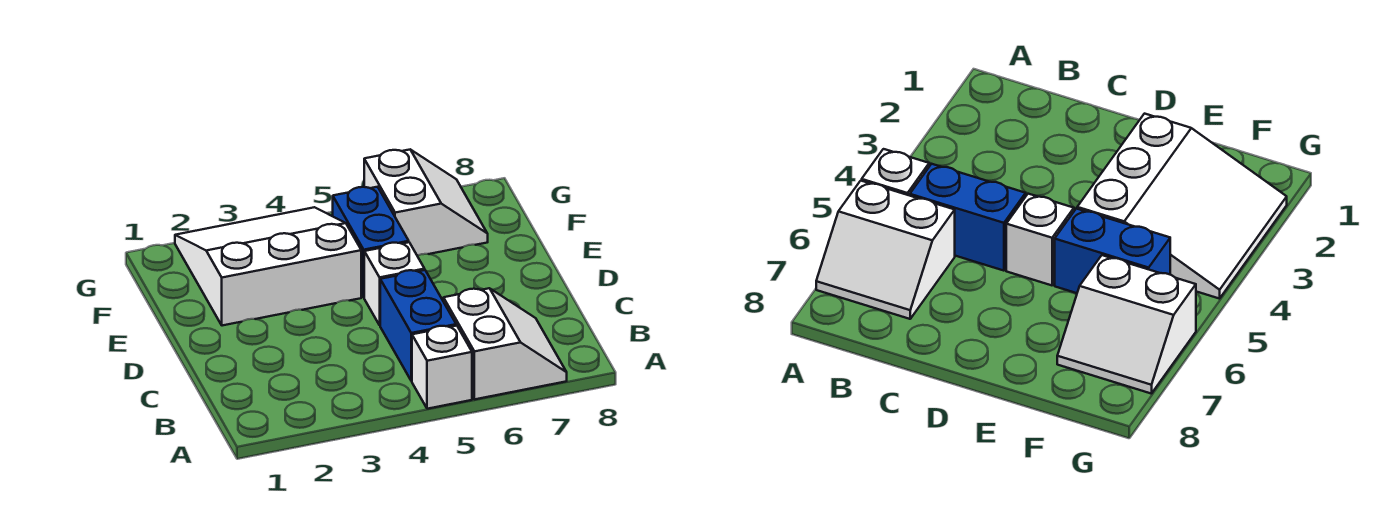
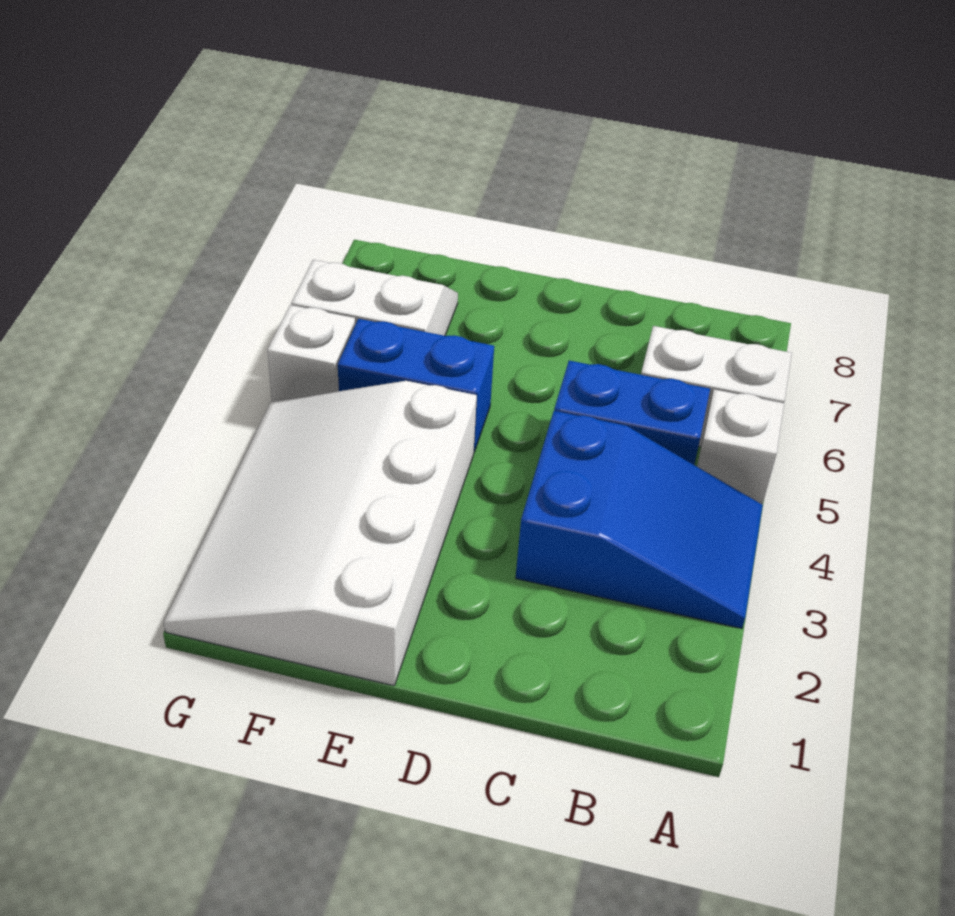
none -> blue slope A3:C4 level 1 top C
white brick D5 level 1 -> white brick G5 level 1
white slope E2:G4 level 1 top E -> white slope E1:G4 level 1 top E

